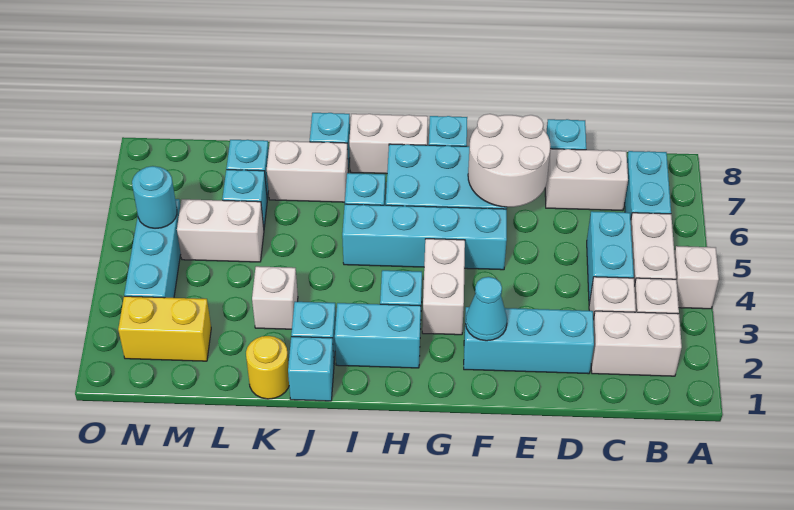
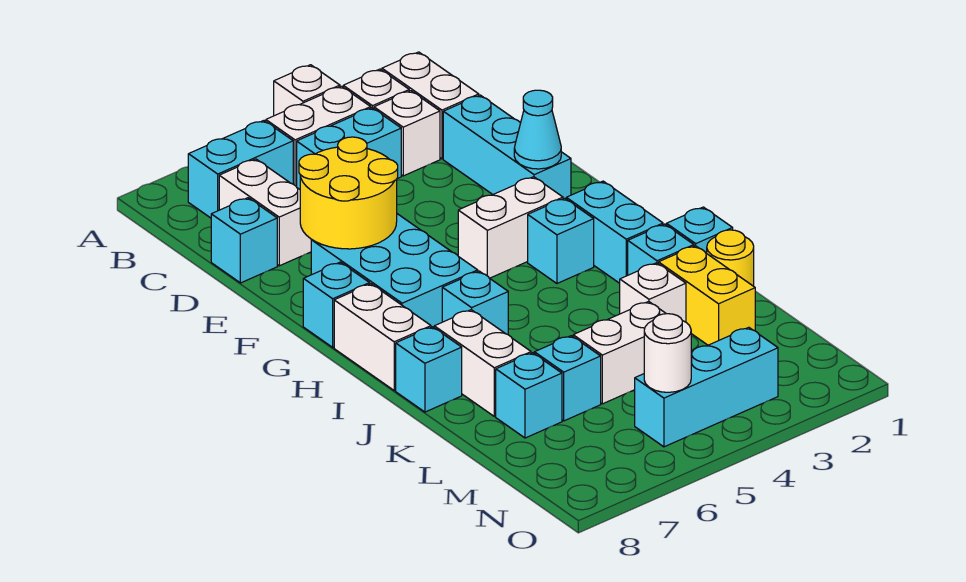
white round brick E6:F7 level 2 -> yellow round brick E6:F7 level 2
cyan brick F5:I5 level 1 -> none
white brick L5:M5 level 1 -> white brick L4:L5 level 1
yellow brick M2:N2 level 1 -> yellow brick K2:L2 level 1
cyan round brick N5 level 2 -> white round brick N5 level 2

